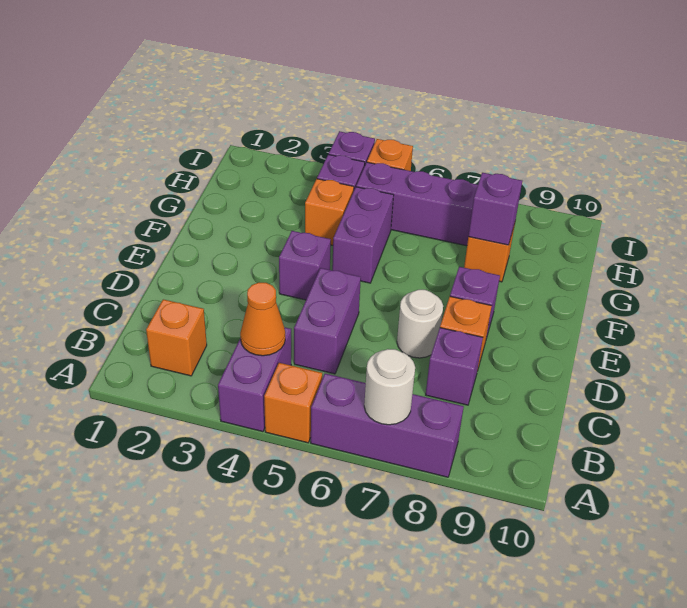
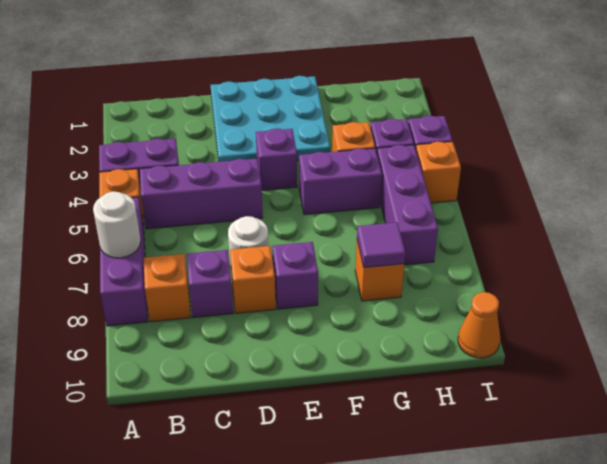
orange brick B2 level 1 -> orange brick B8 level 1
orange cone B4 level 2 -> orange cone I10 level 1
purple brick C5:D5 level 1 -> purple brick B5:D5 level 1
none -> cyan plate D1:F3 level 1
purple brick G8 level 2 -> purple tile G8 level 2

